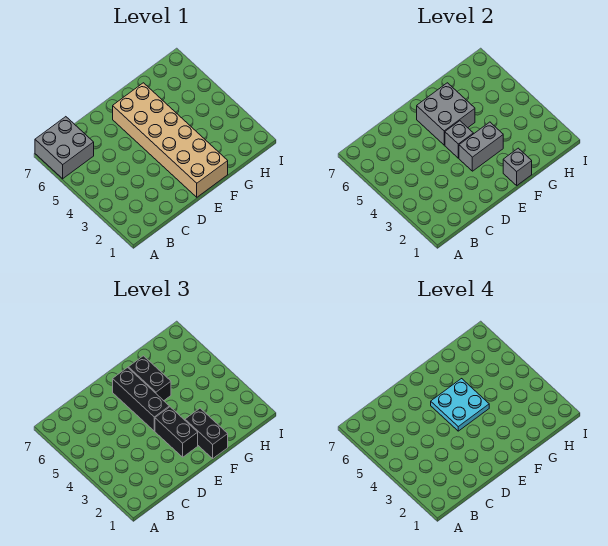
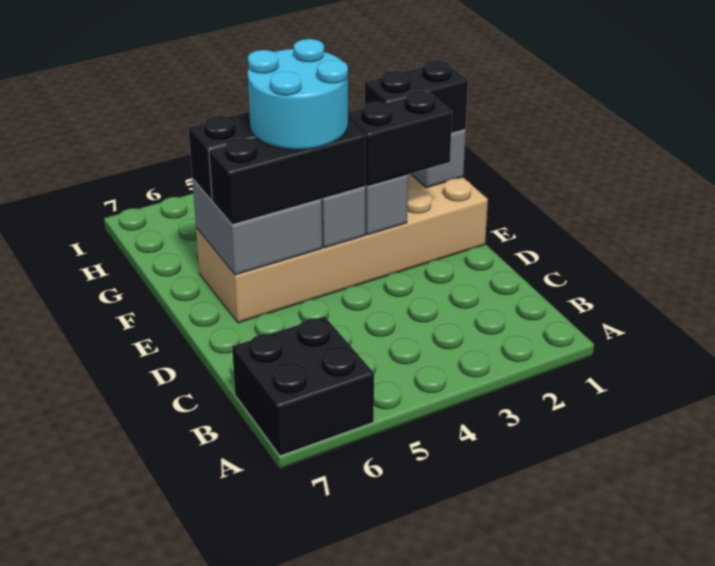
grey brick A6:B7 level 1 -> black brick A6:B7 level 1
cyan plate E4:F5 level 4 -> cyan round brick E4:F5 level 4

